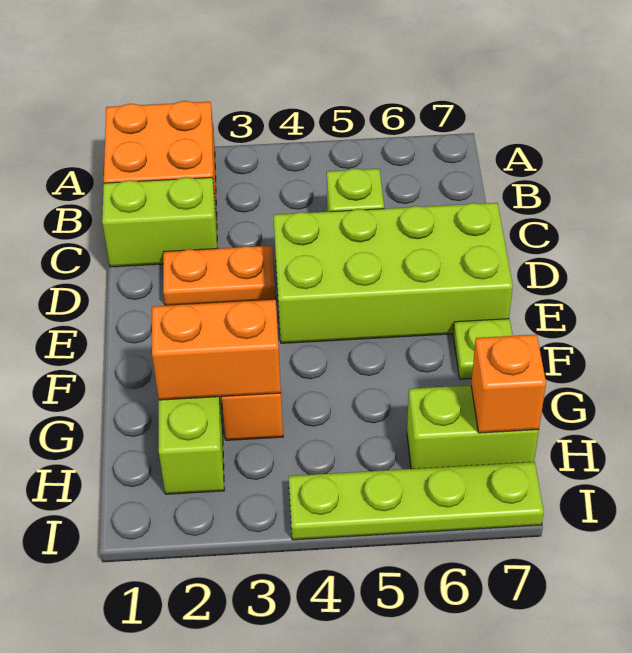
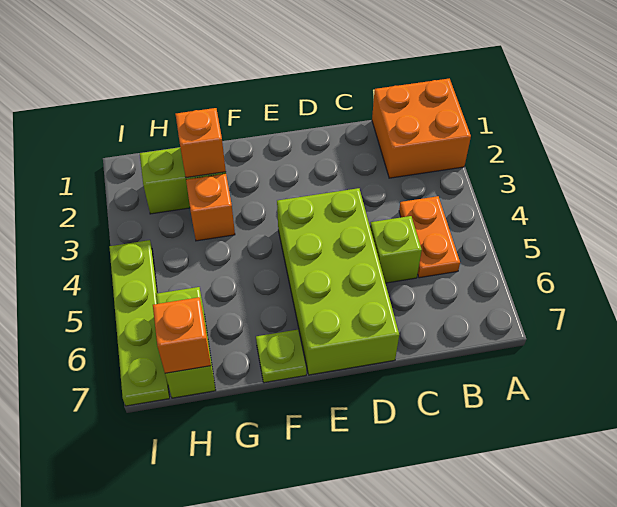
lime brick C1:C2 level 1 -> none
orange plate D2:D3 level 1 -> orange plate B4:B5 level 1
orange brick G2:G3 level 2 -> orange brick G2 level 2

